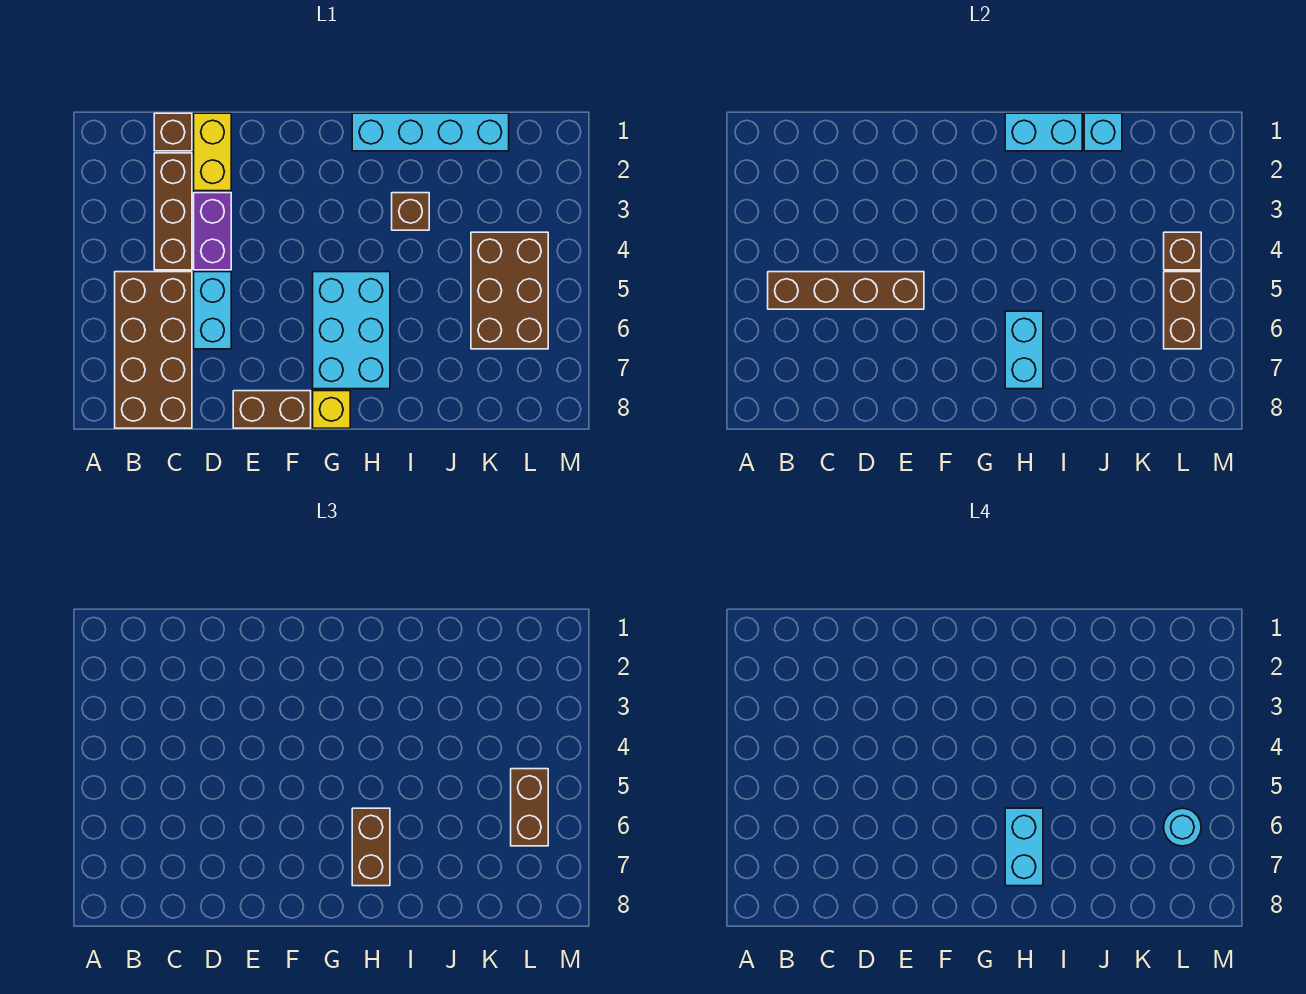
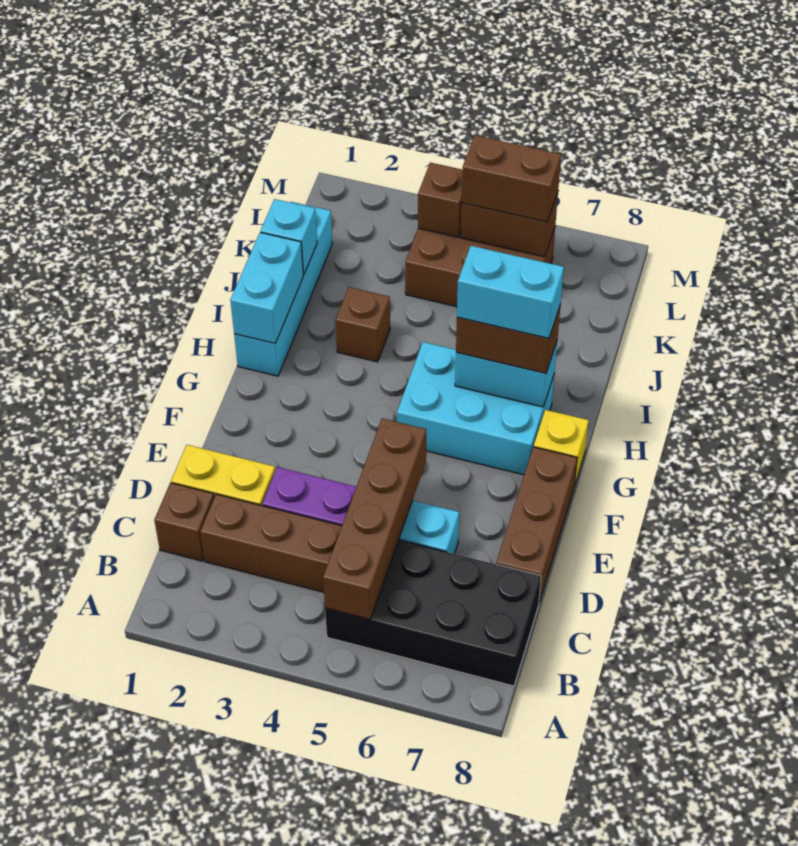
brown brick B5:C8 level 1 -> black brick B5:C8 level 1
brown brick E8:F8 level 1 -> brown brick D8:F8 level 1
cyan round brick L6 level 4 -> none

